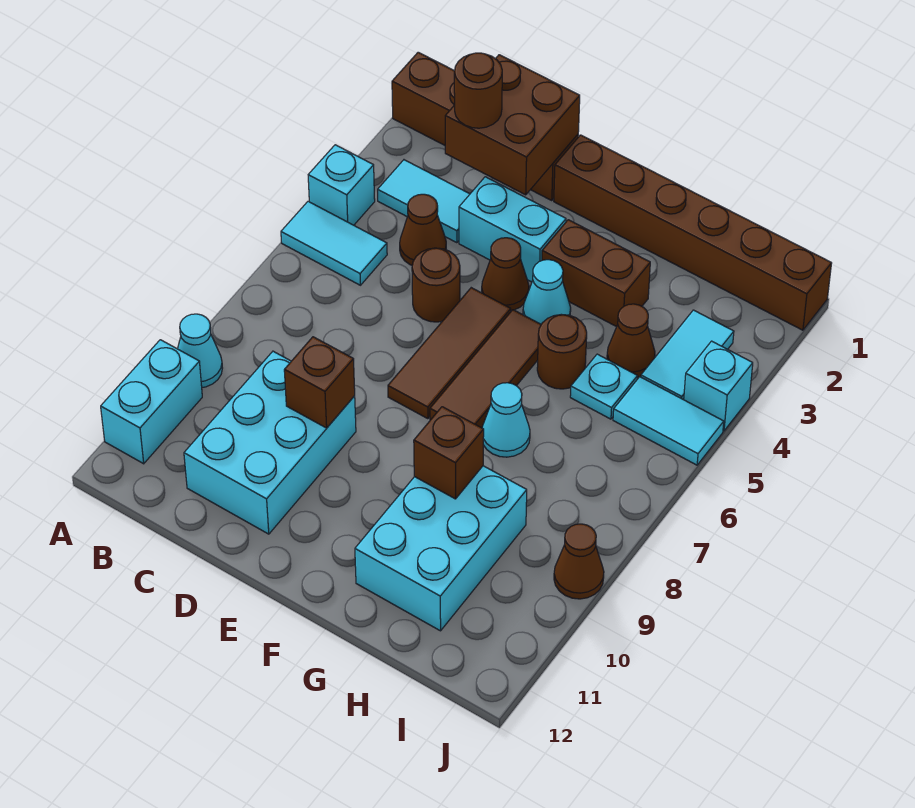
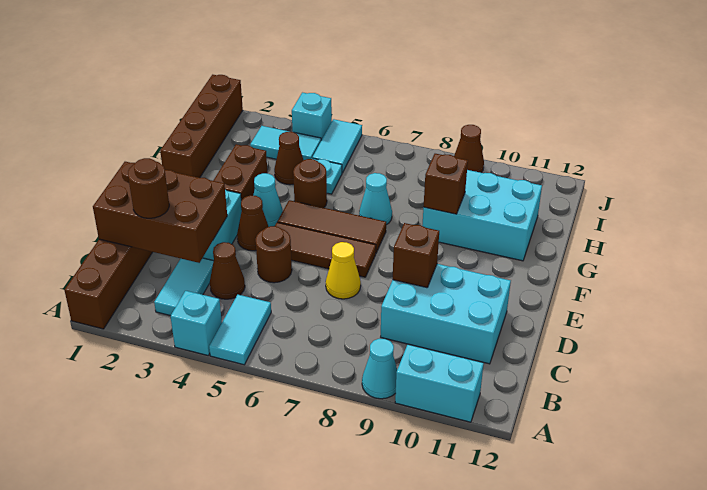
brown brick C1:D2 level 2 -> brown brick C1:D3 level 2
none -> yellow cone D7 level 1
brown brick E1:J1 level 1 -> brown brick G1:J1 level 1

